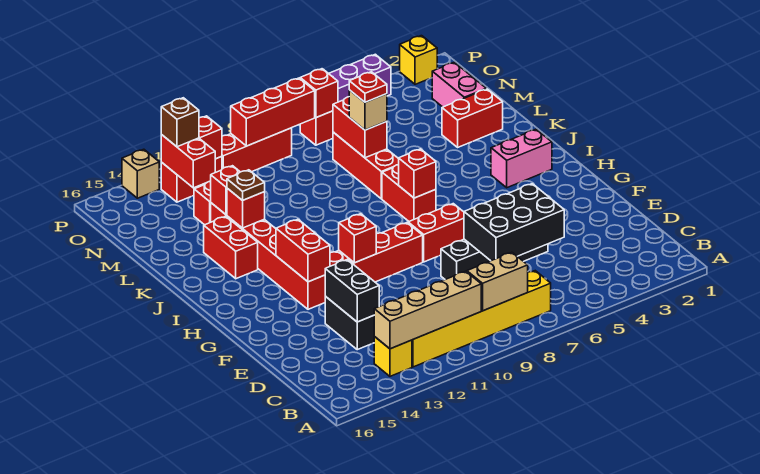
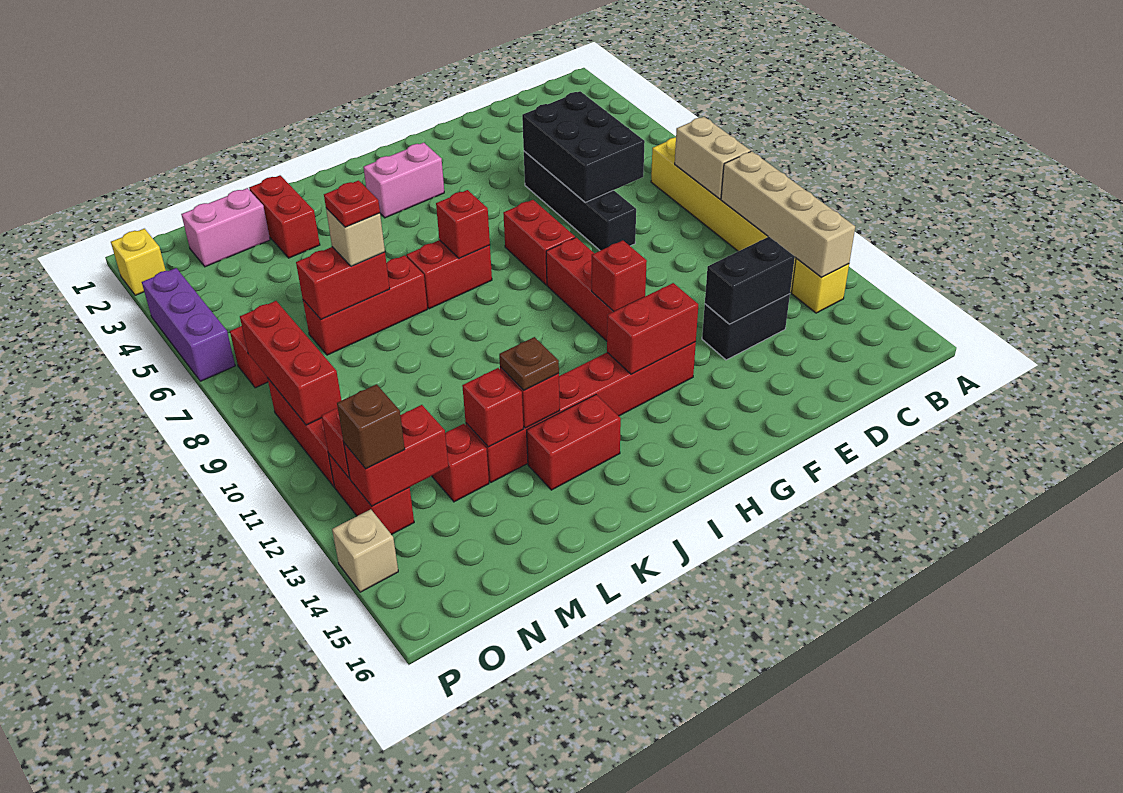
pink brick I2:I3 level 1 -> pink brick H3:I3 level 1
red brick O7 level 2 -> none

